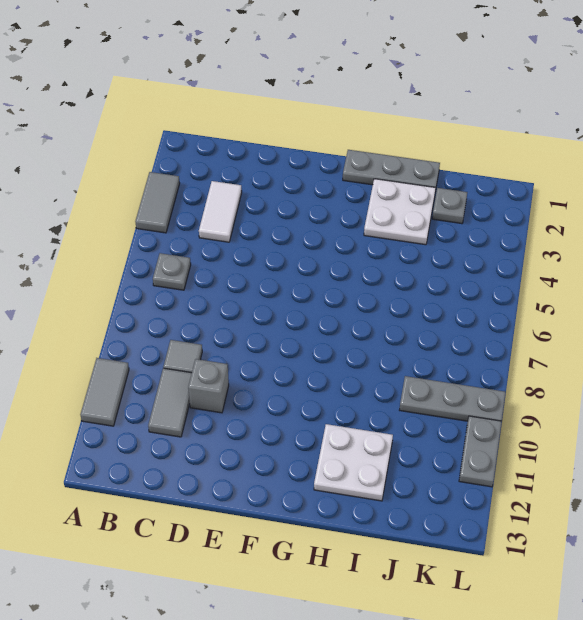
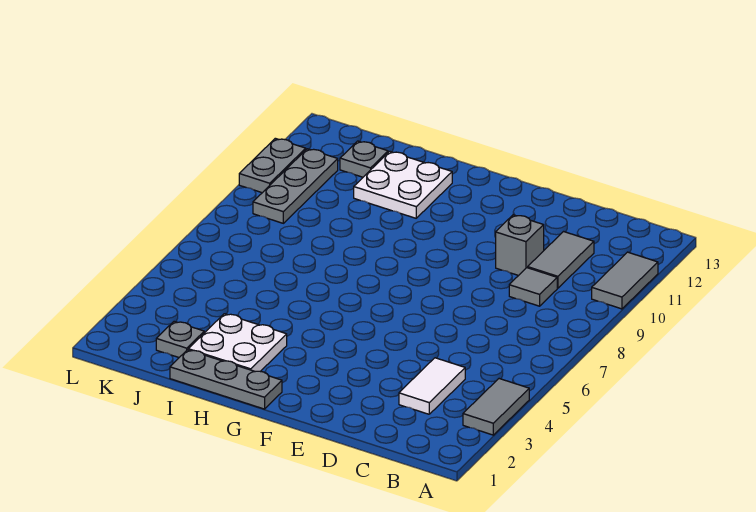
grey plate B6 level 1 -> grey plate J12 level 1
grey plate J9:L9 level 1 -> grey plate K9:K11 level 1

